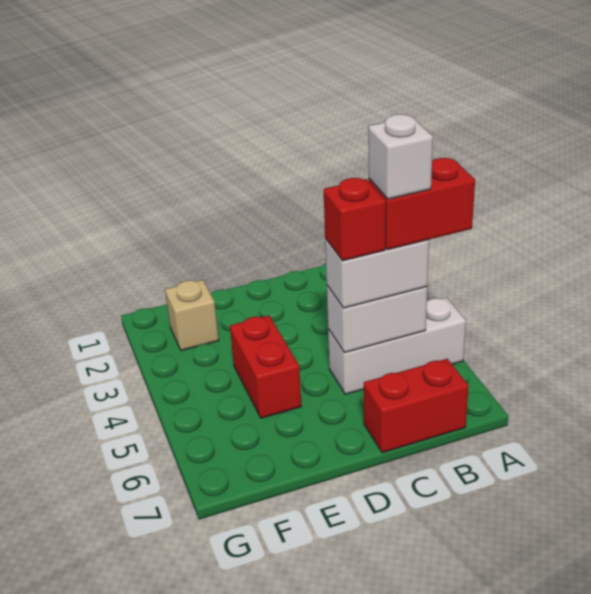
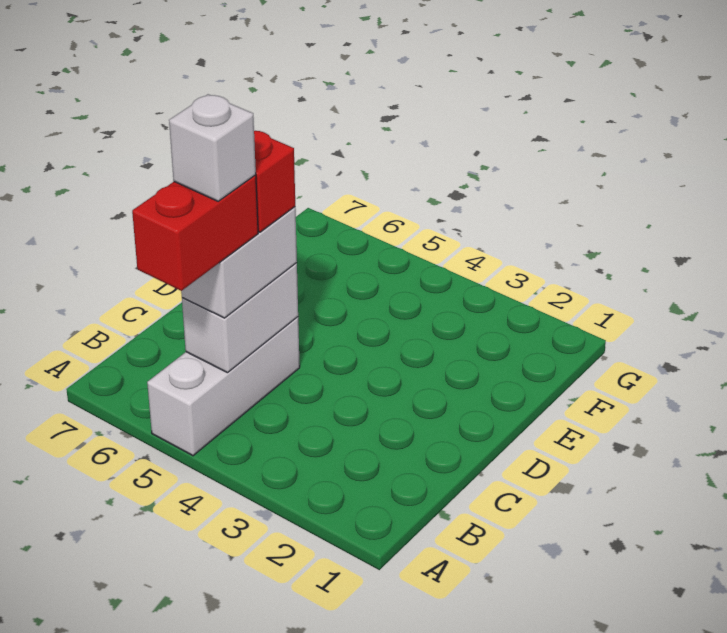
red brick B7:C7 level 1 -> none
red brick E4:E5 level 1 -> none
tan brick F2 level 1 -> none

